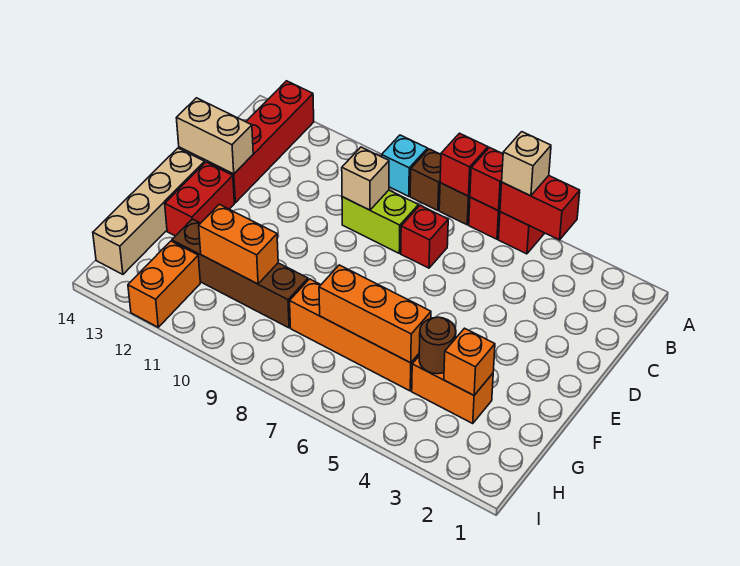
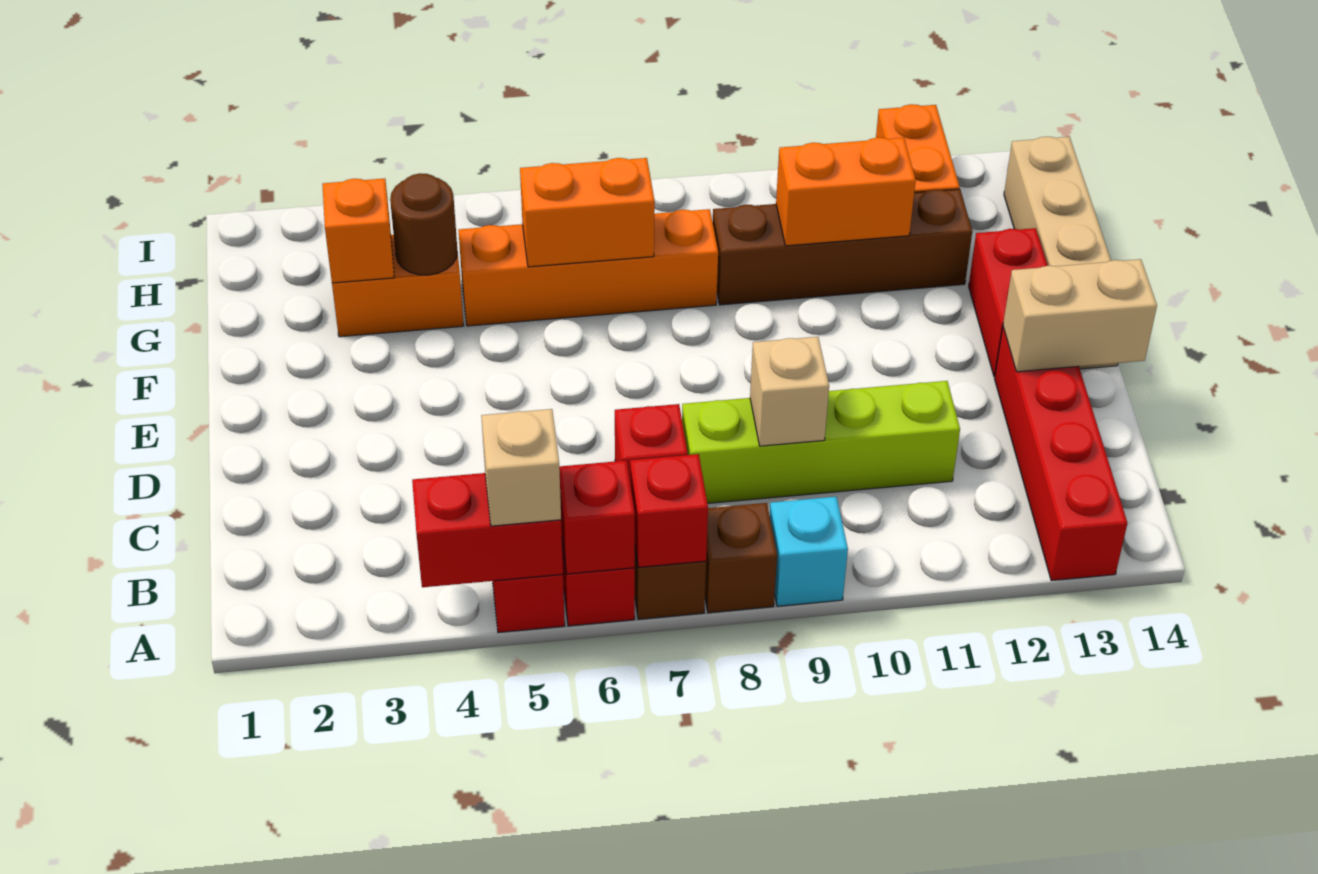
lime brick C8:C9 level 1 -> lime brick C8:C11 level 1
orange brick G5:G7 level 2 -> orange brick G6:G7 level 2

